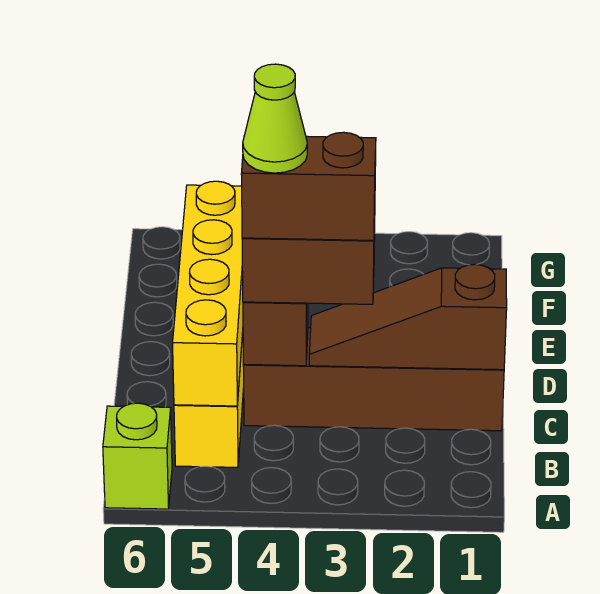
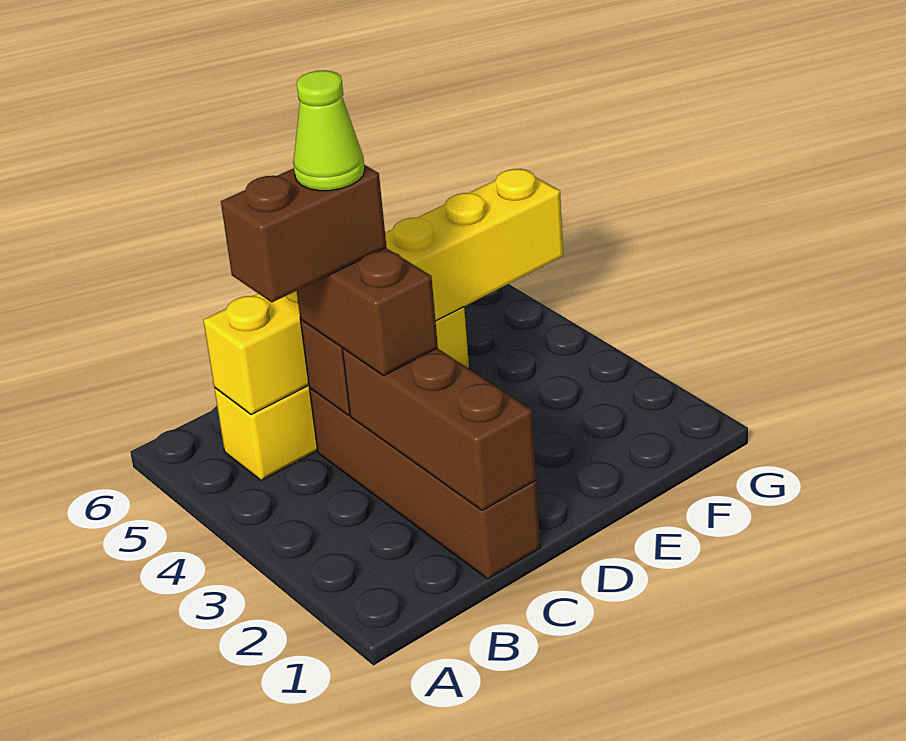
lime brick A6 level 1 -> none
yellow brick B5:E5 level 2 -> yellow brick B5:G5 level 2
brown slope C1:C3 level 2 top 1 -> brown brick C1:C3 level 2
brown brick C3:C4 level 4 -> brown brick B4:C4 level 4

